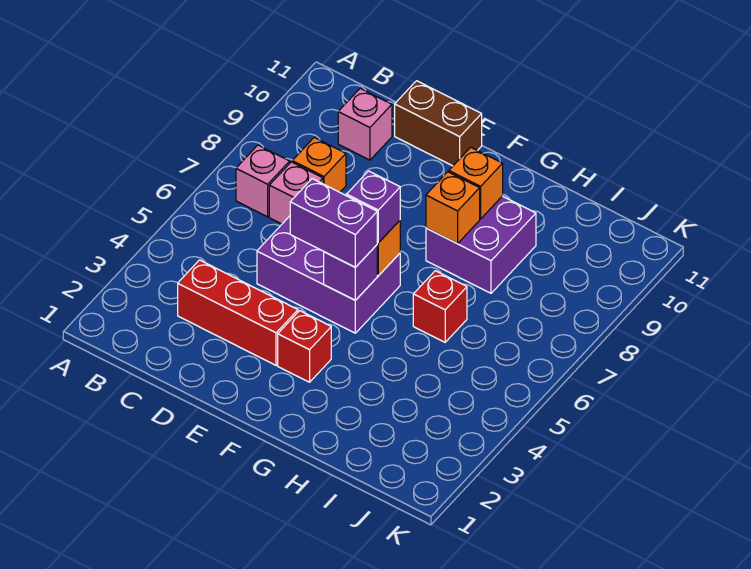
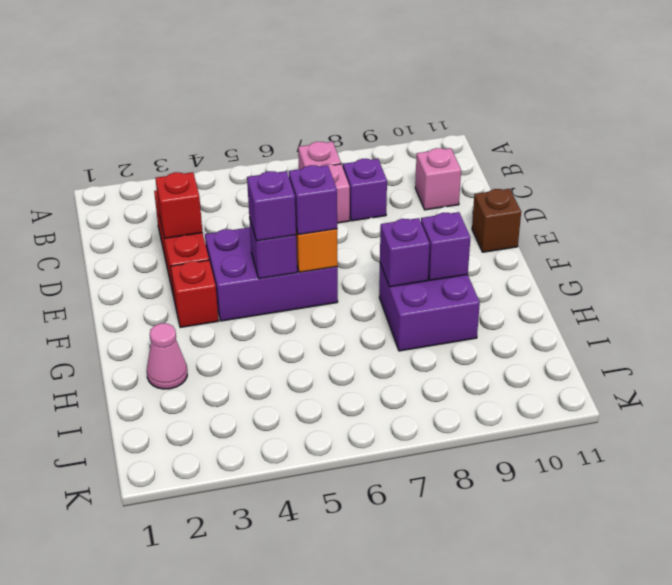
orange brick C8 level 1 -> purple brick C8 level 1
purple brick D5:F6 level 1 -> purple brick E4:F6 level 1
brown brick D11:E11 level 1 -> brown brick E11 level 1
purple brick E5:F5 level 3 -> purple brick F5 level 3
orange brick G8 level 2 -> purple brick G8 level 2
orange brick G9 level 2 -> purple brick G9 level 2
none -> pink cone H2 level 1
red brick H6 level 1 -> red brick D3 level 2

